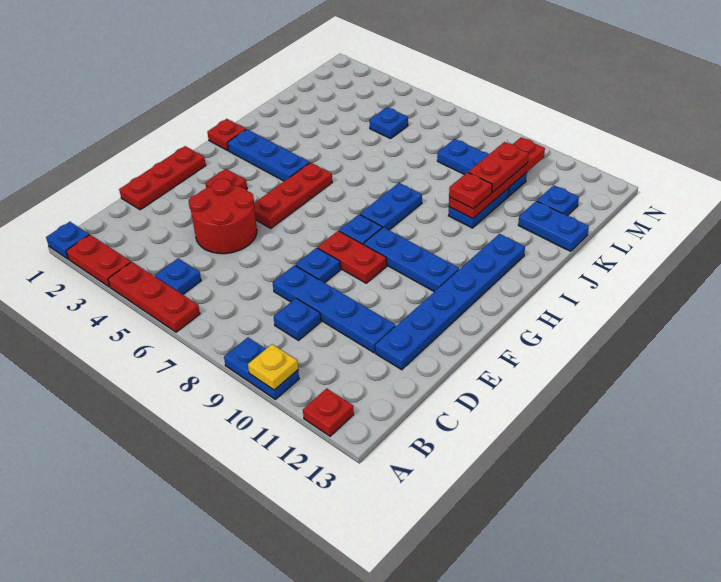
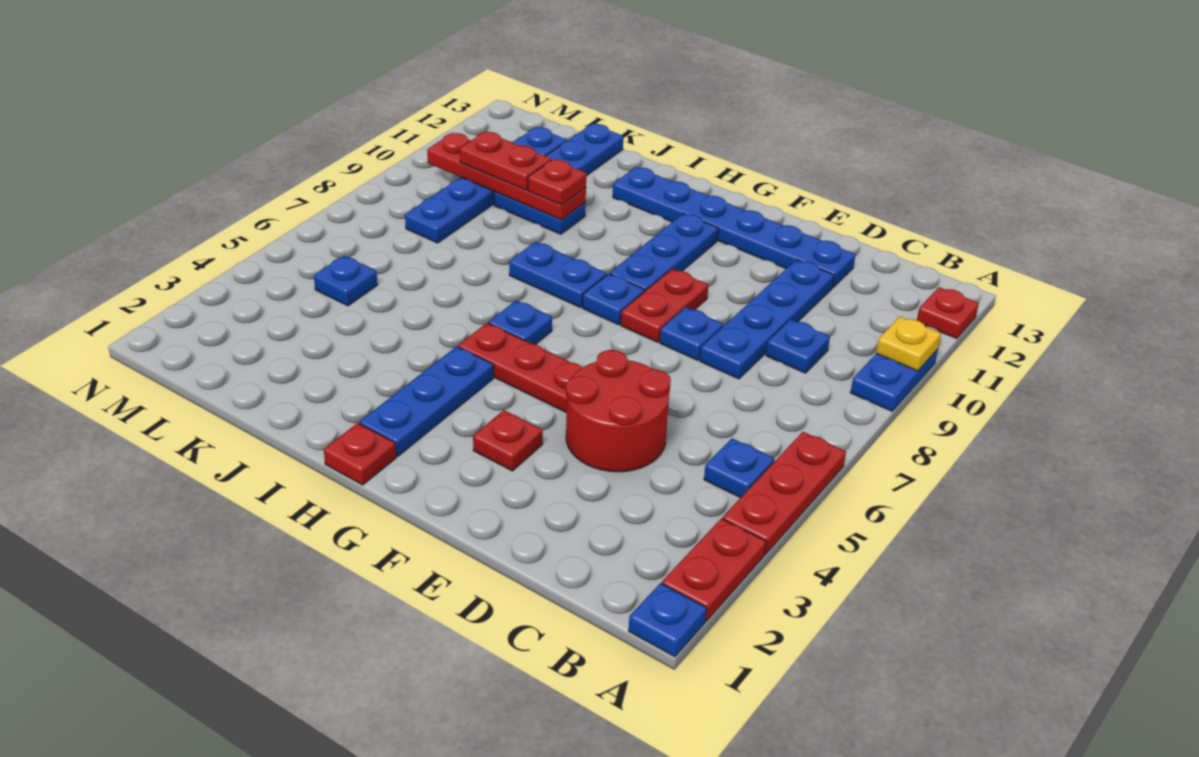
red plate D1:F1 level 1 -> none
none -> blue plate H6 level 1

